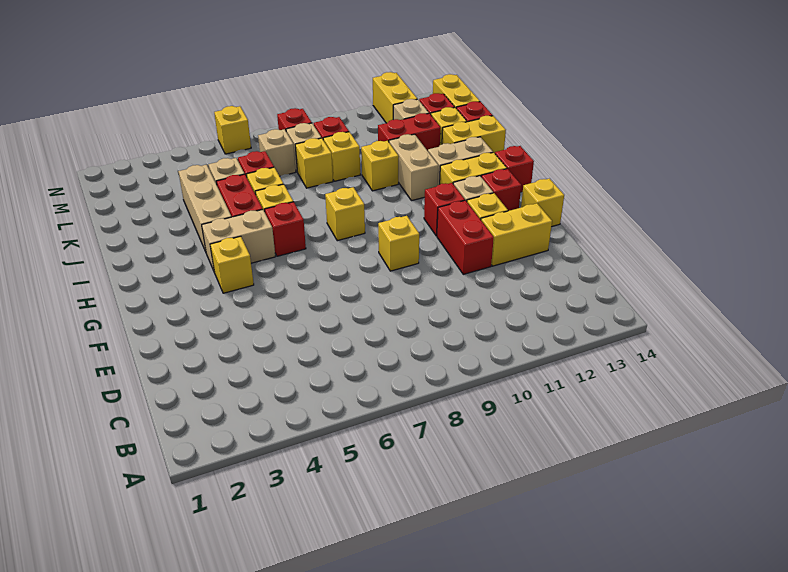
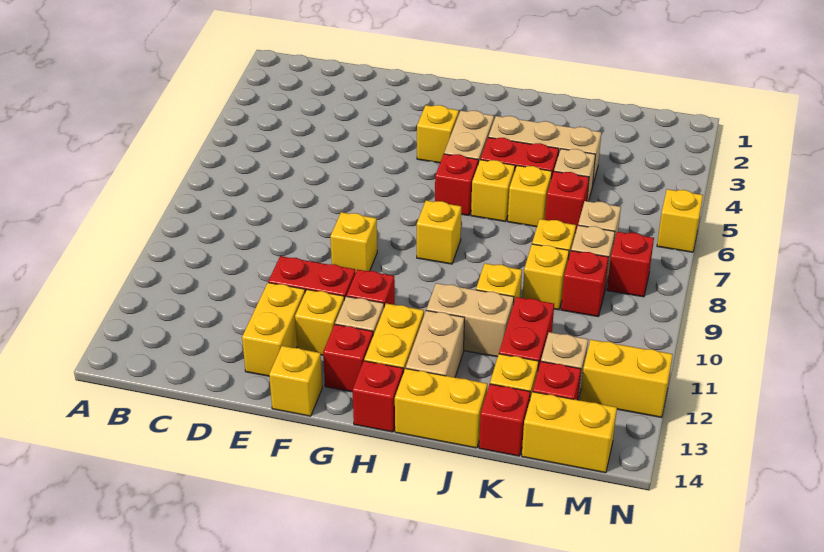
yellow brick J13:J14 level 1 -> yellow brick I14:J14 level 1

